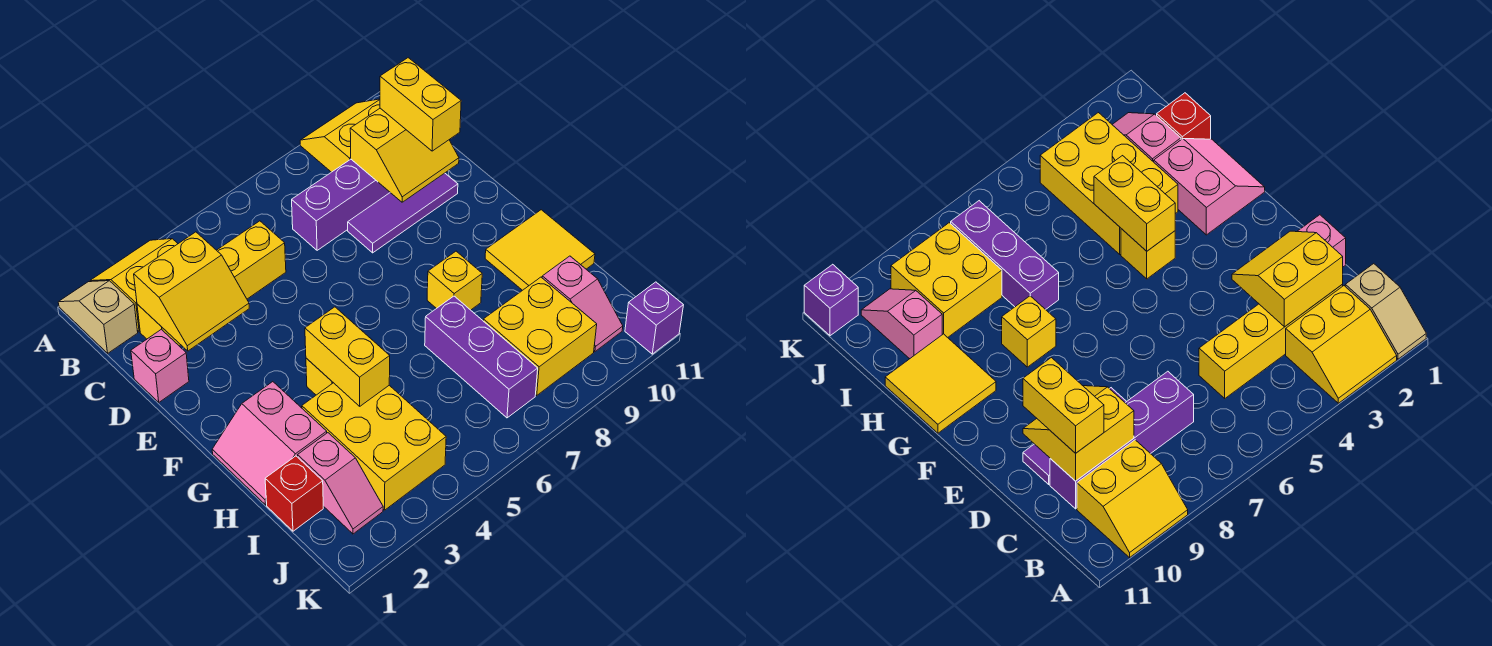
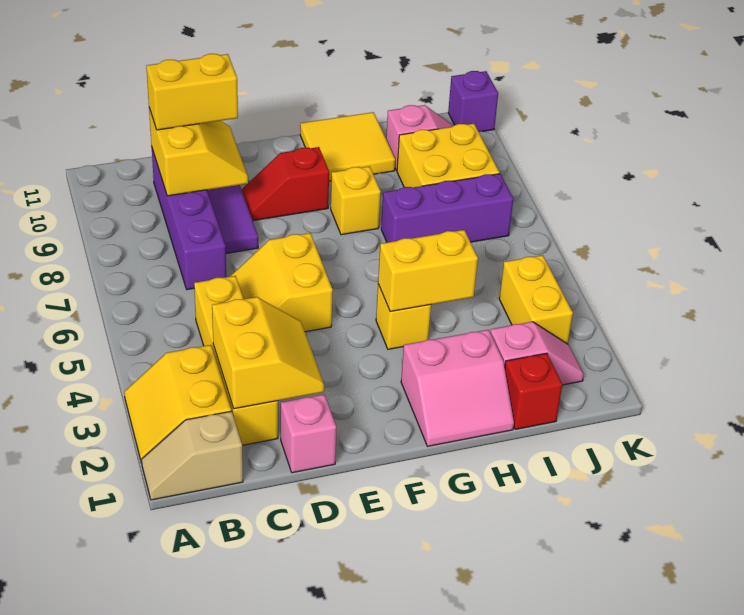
yellow slope A9:B10 level 1 top B -> yellow slope D5:E6 level 1 top E
none -> red slope E9:F9 level 1 top F
yellow brick H3:J4 level 1 -> yellow brick J3:J4 level 1

